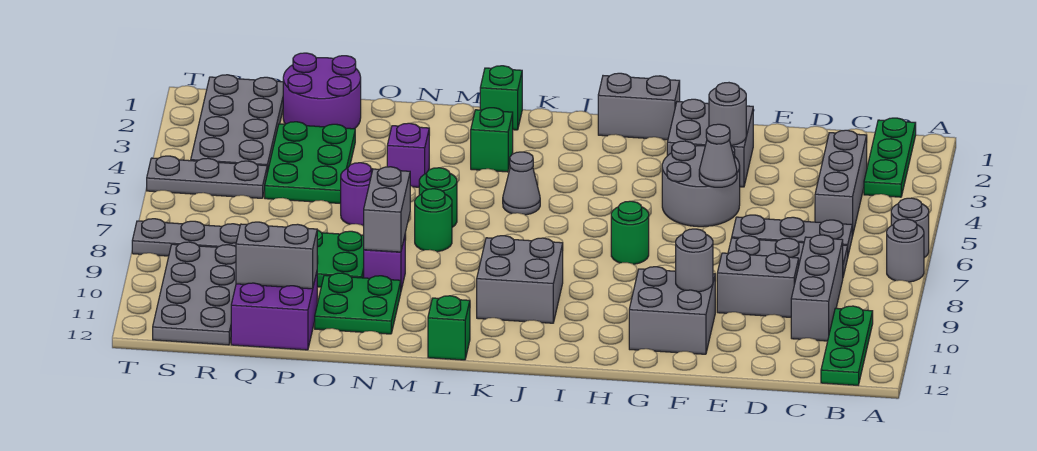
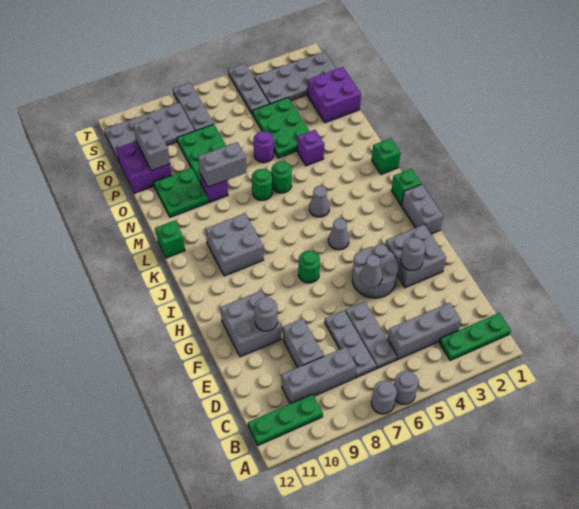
none -> grey cone I5 level 1
green brick L3 level 1 -> green brick J1 level 1
purple round brick P1:Q2 level 1 -> purple brick P1:Q2 level 1
green plate P3:Q5 level 1 -> green plate O4:Q5 level 1

